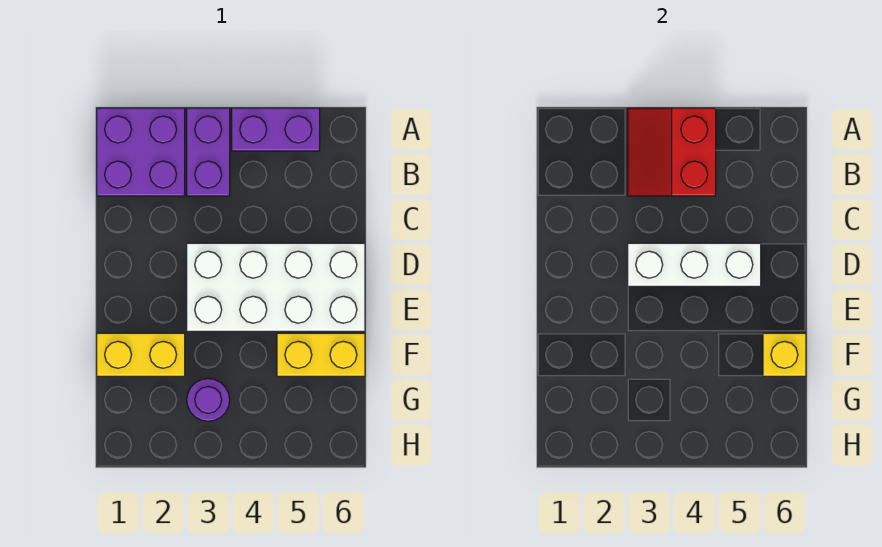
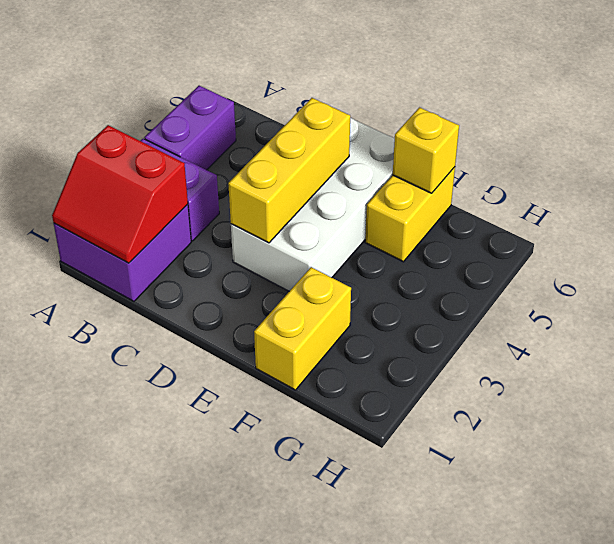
red slope A3:B4 level 2 top 4 -> red slope A1:B2 level 2 top 2
white brick D3:D5 level 2 -> yellow brick D3:D5 level 2
purple round brick G3 level 1 -> none

